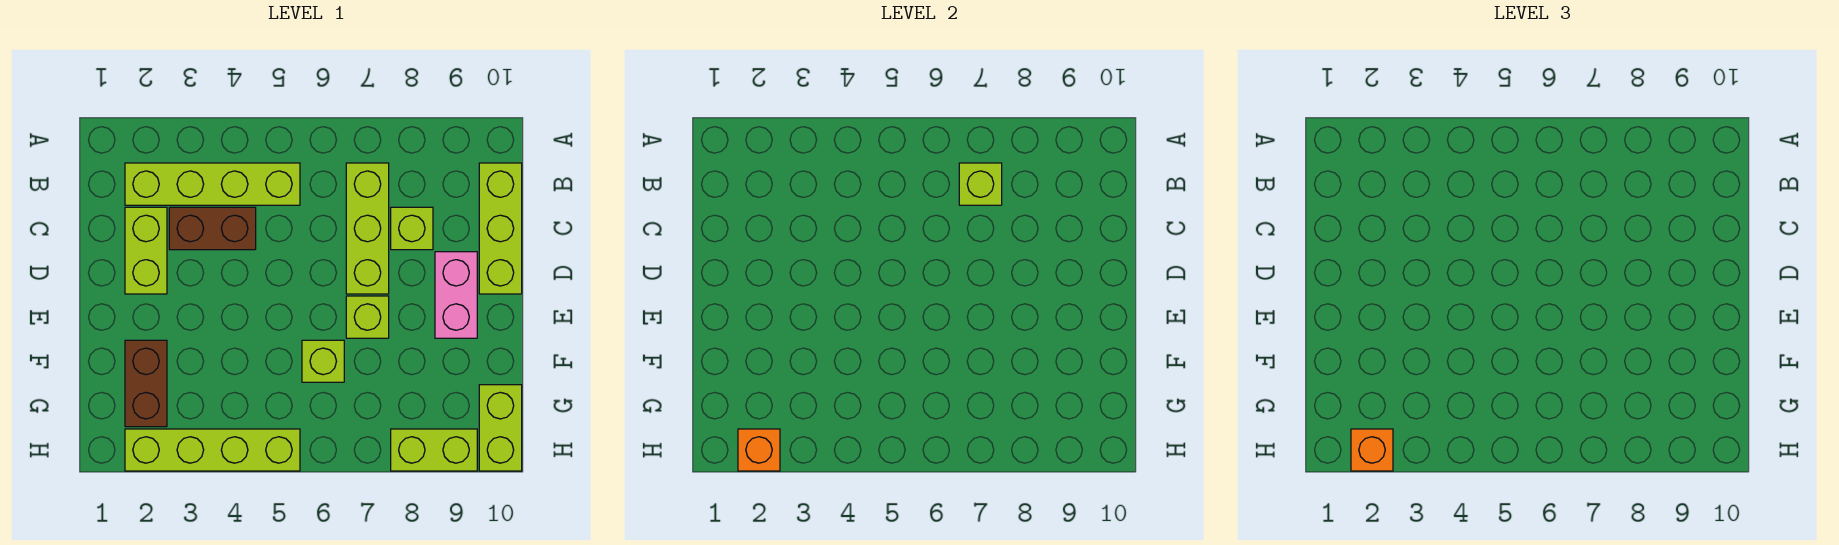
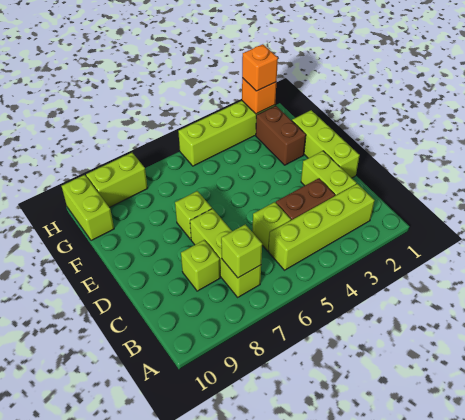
lime brick B10:D10 level 1 -> lime brick D1:F1 level 1
pink brick D9:E9 level 1 -> none
lime brick F6 level 1 -> lime brick C5 level 1

